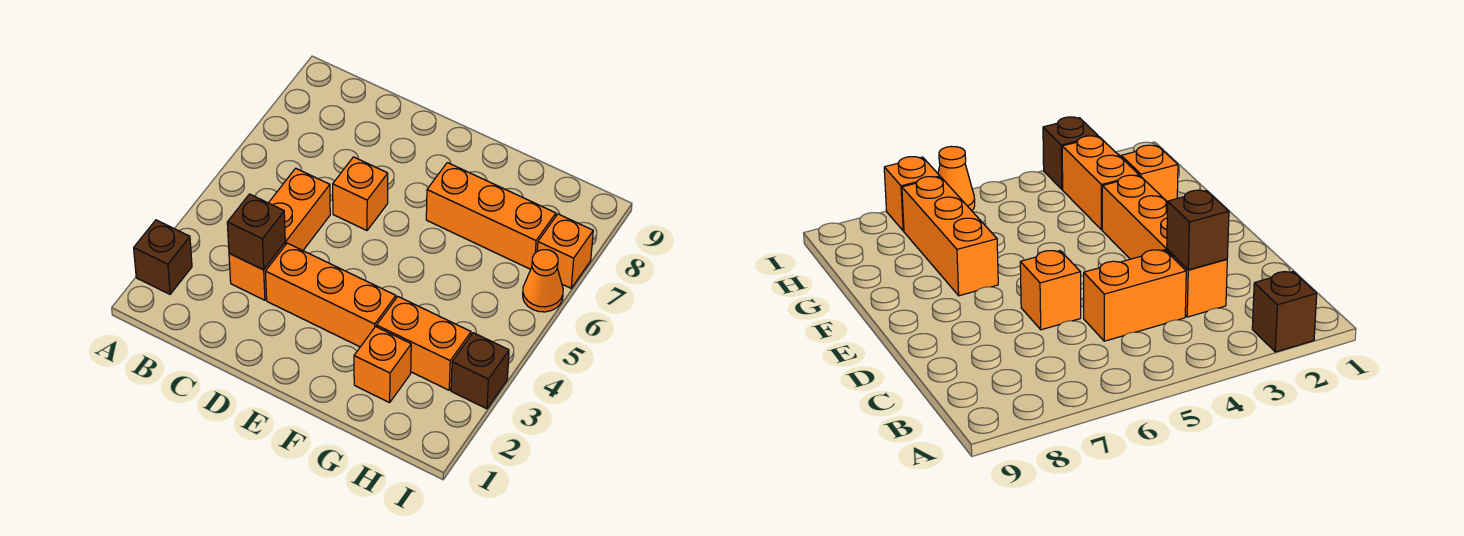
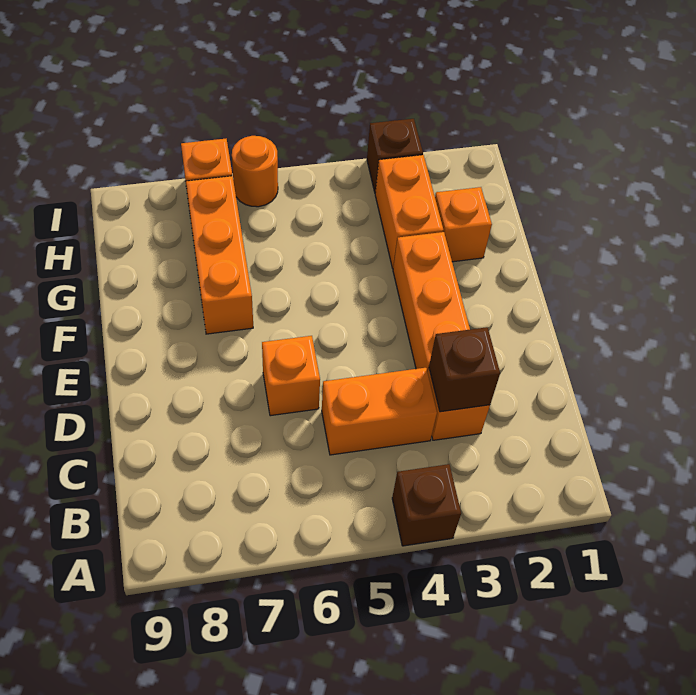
brown brick A2 level 1 -> brown brick A4 level 1
orange cone I6 level 1 -> orange round brick I6 level 1

